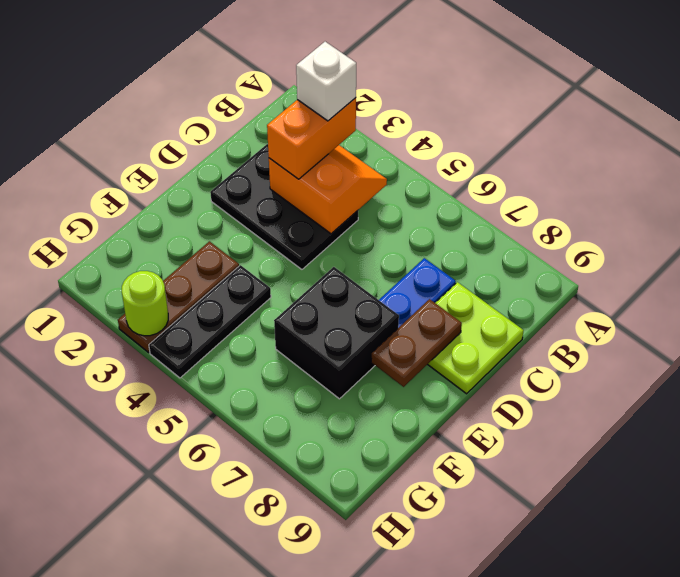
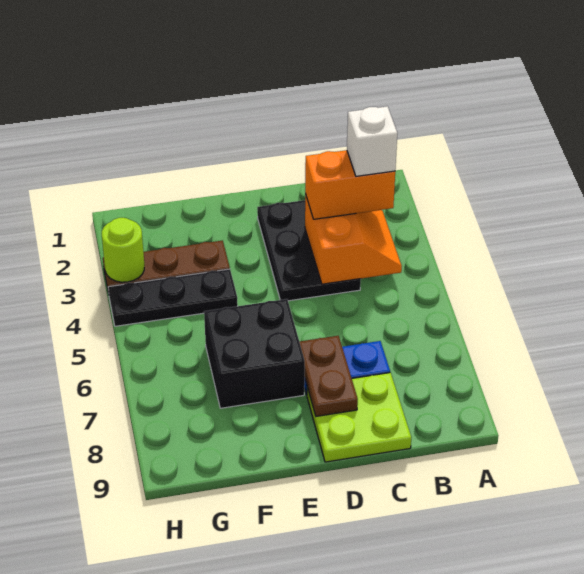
brown plate D8:E8 level 2 -> brown plate D7:D8 level 2

